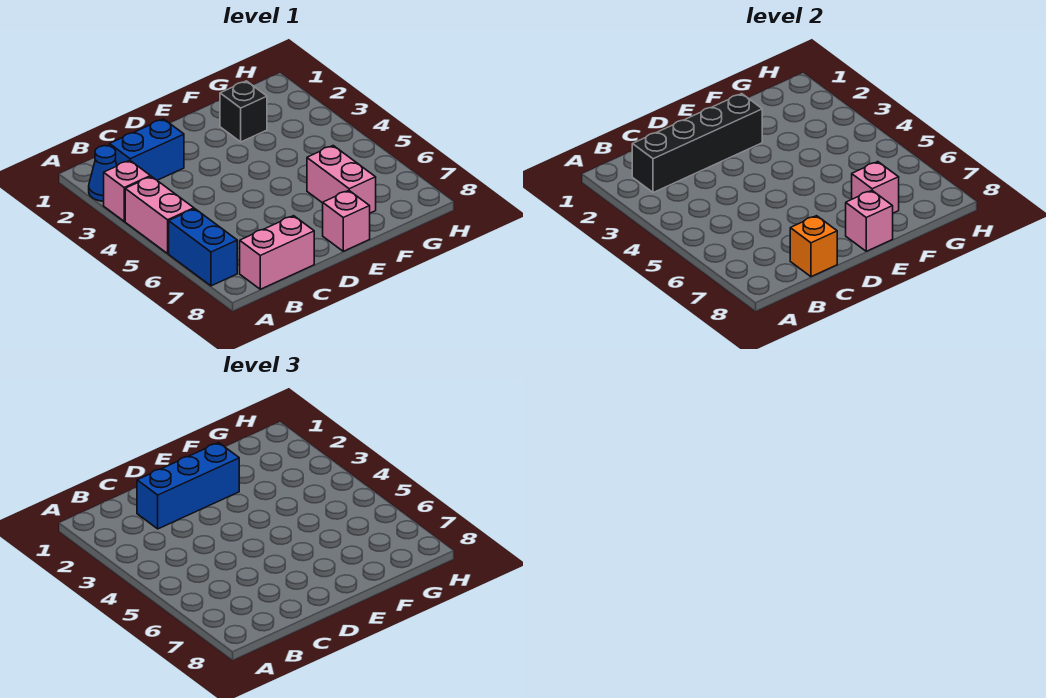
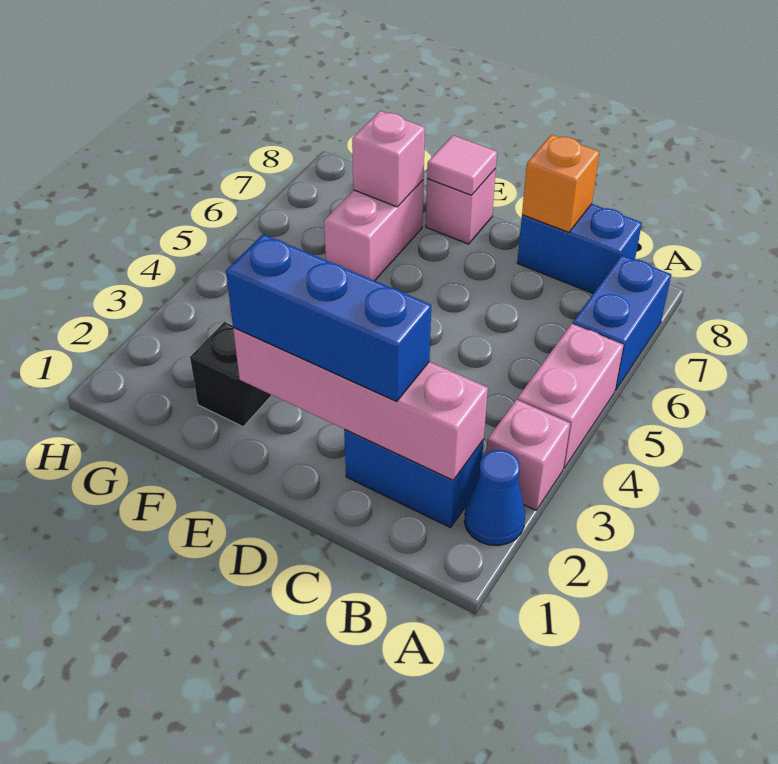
black brick B2:E2 level 2 -> pink brick B2:E2 level 2
pink brick B8:C8 level 1 -> blue brick B8:C8 level 1
pink brick E8 level 2 -> pink tile E8 level 2

